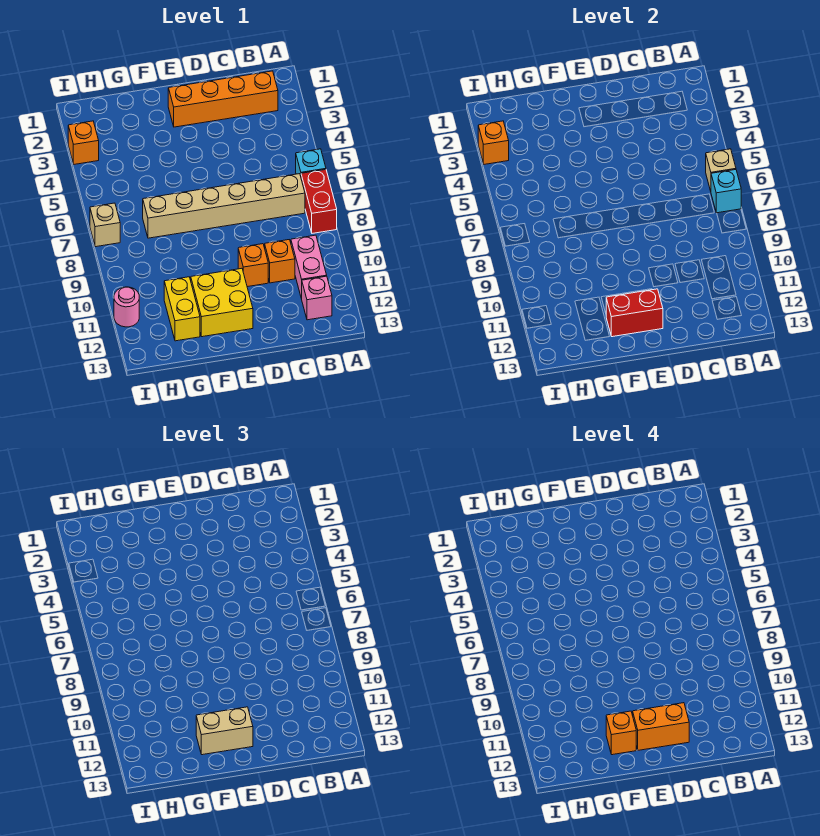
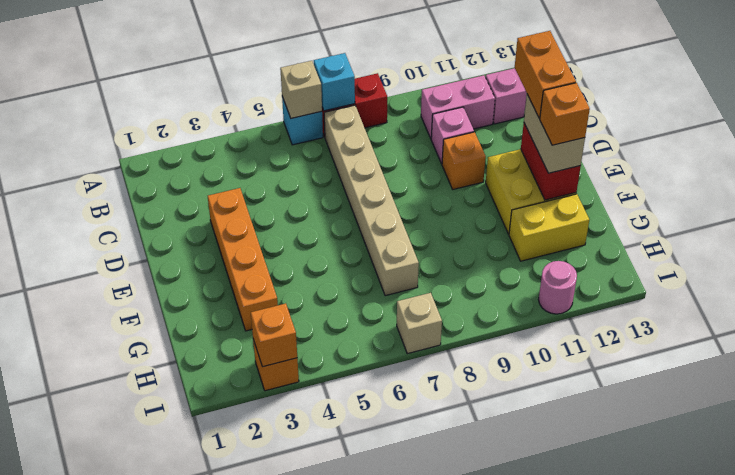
orange brick B2:E2 level 1 -> orange brick D3:G3 level 1
orange brick C10 level 1 -> pink brick C10 level 1

